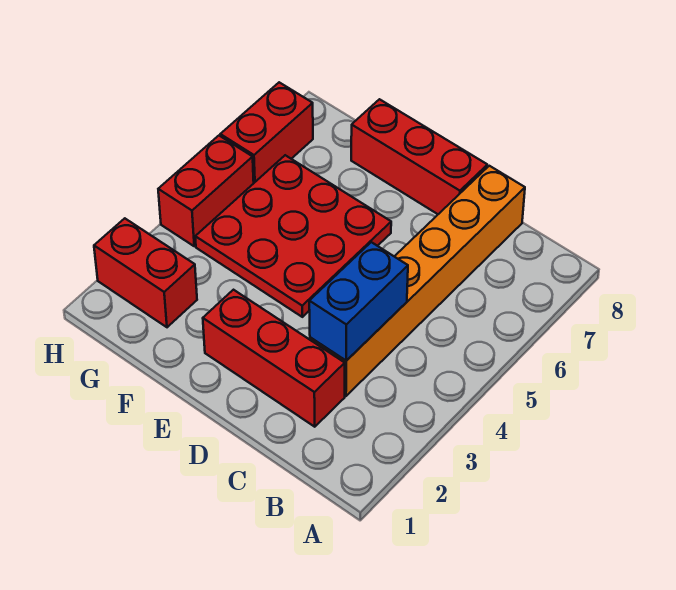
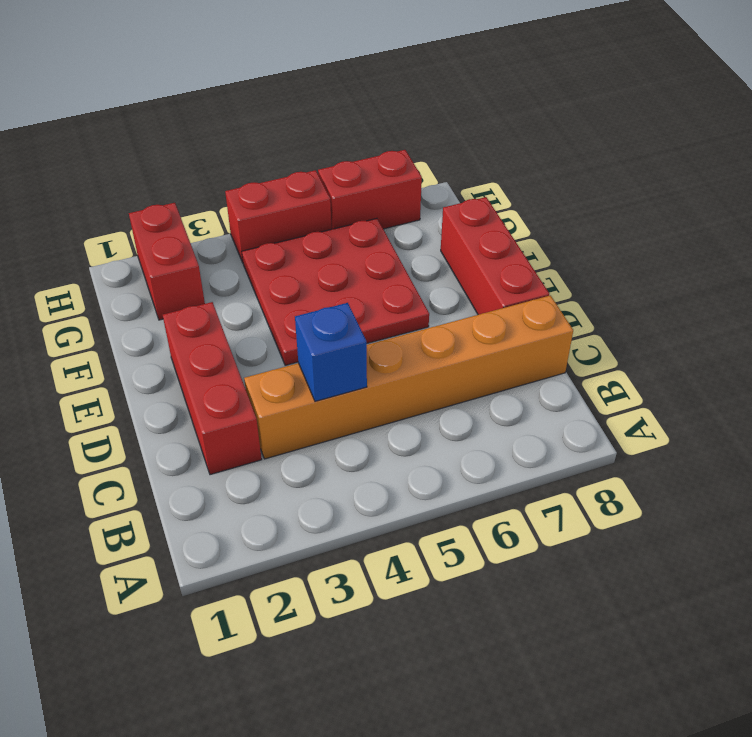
blue brick C3:C4 level 2 -> blue brick C4 level 2

